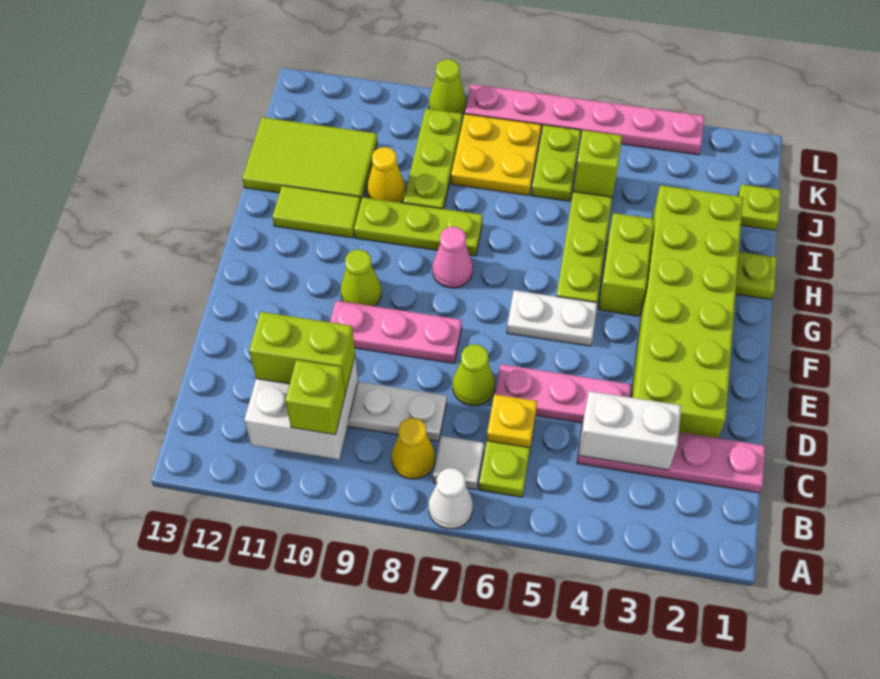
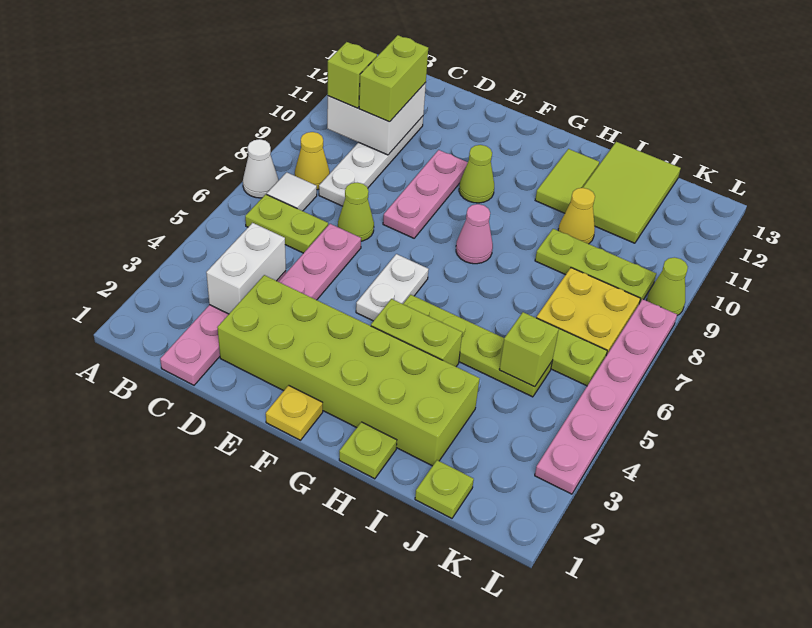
yellow plate C6 level 2 -> yellow plate F1 level 1
lime plate H8:H10 level 1 -> none

